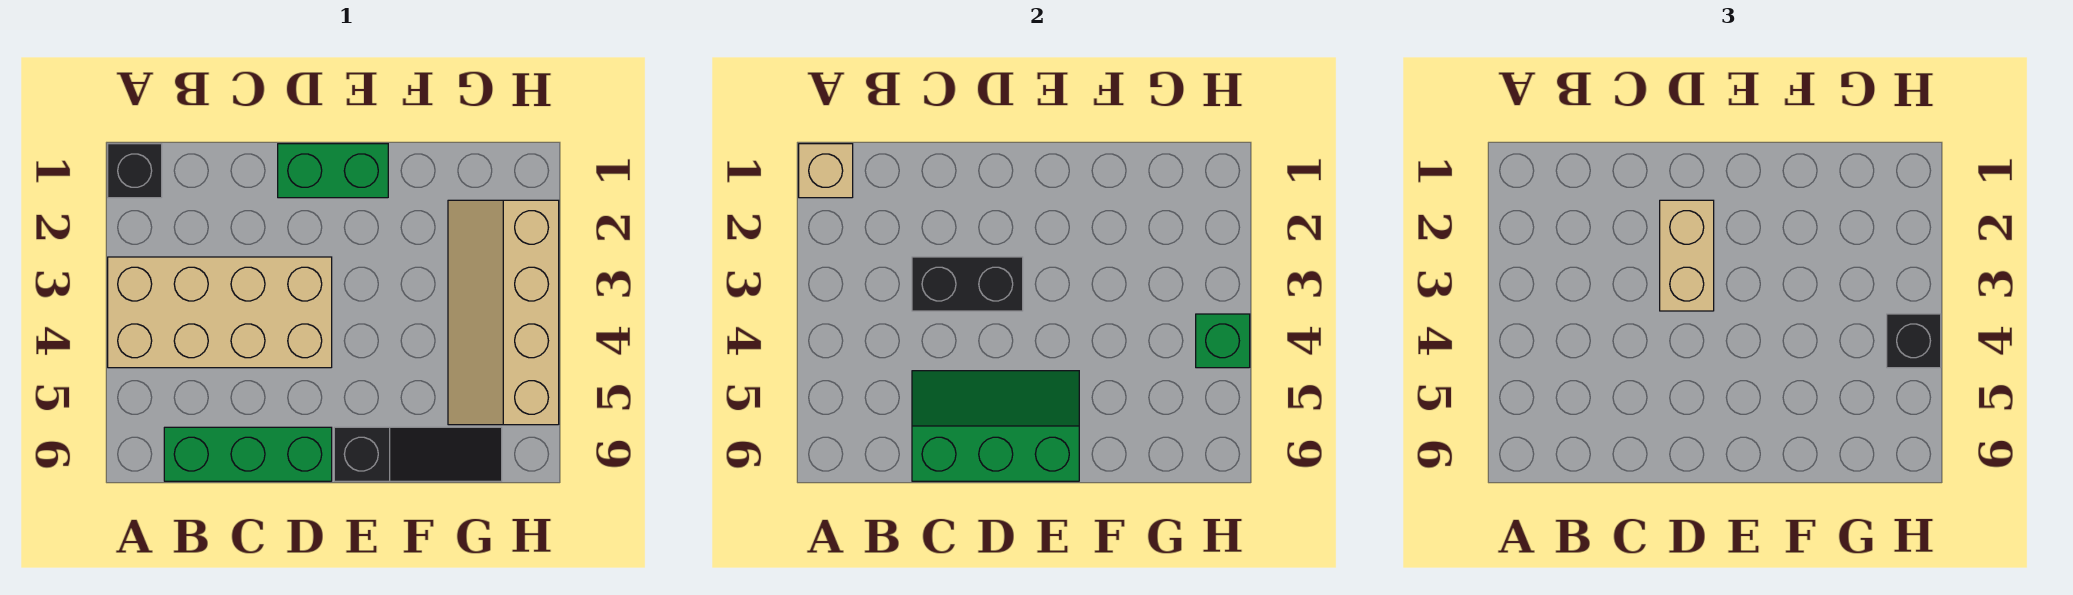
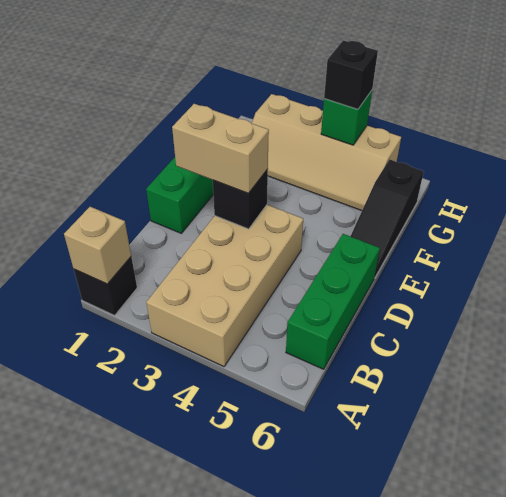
black brick C3:D3 level 2 -> black brick D3 level 2
green slope C5:E6 level 2 top 6 -> none
black slope E6:G6 level 1 top E -> black slope E6:G6 level 1 top G

